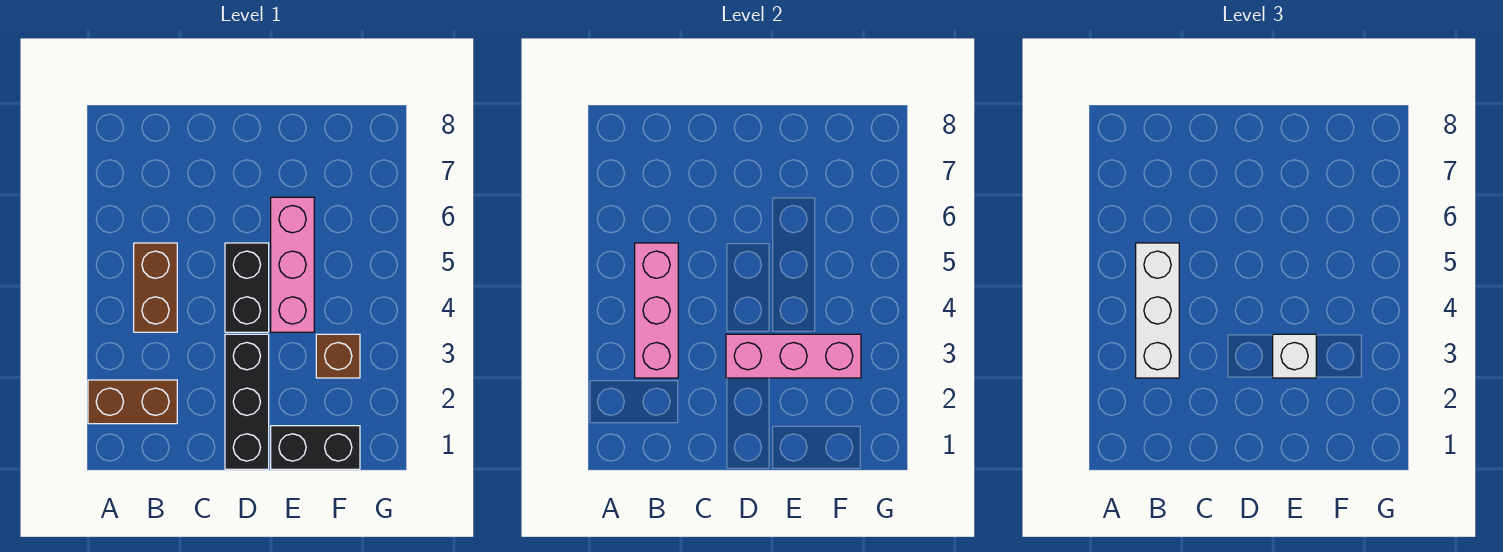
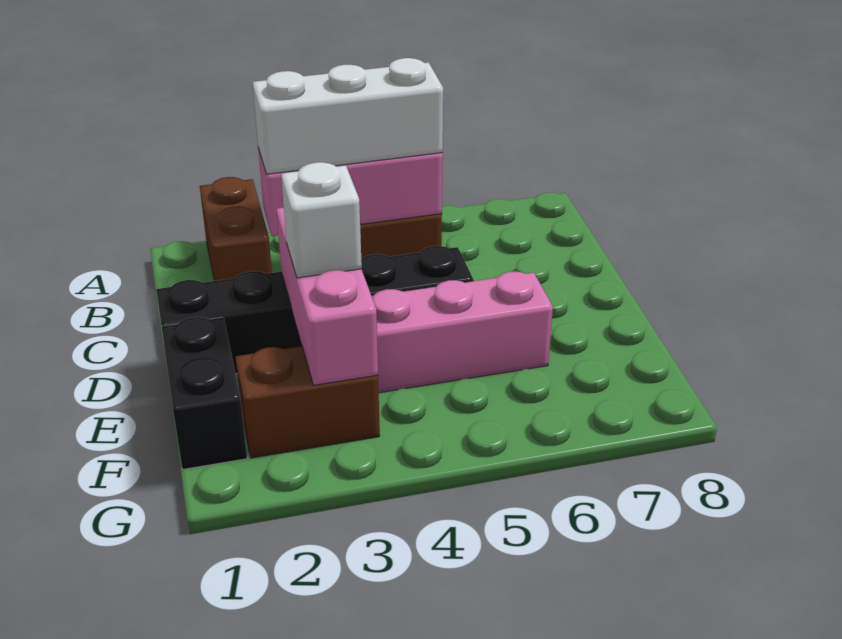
brown brick F3 level 1 -> brown brick F2:F3 level 1

